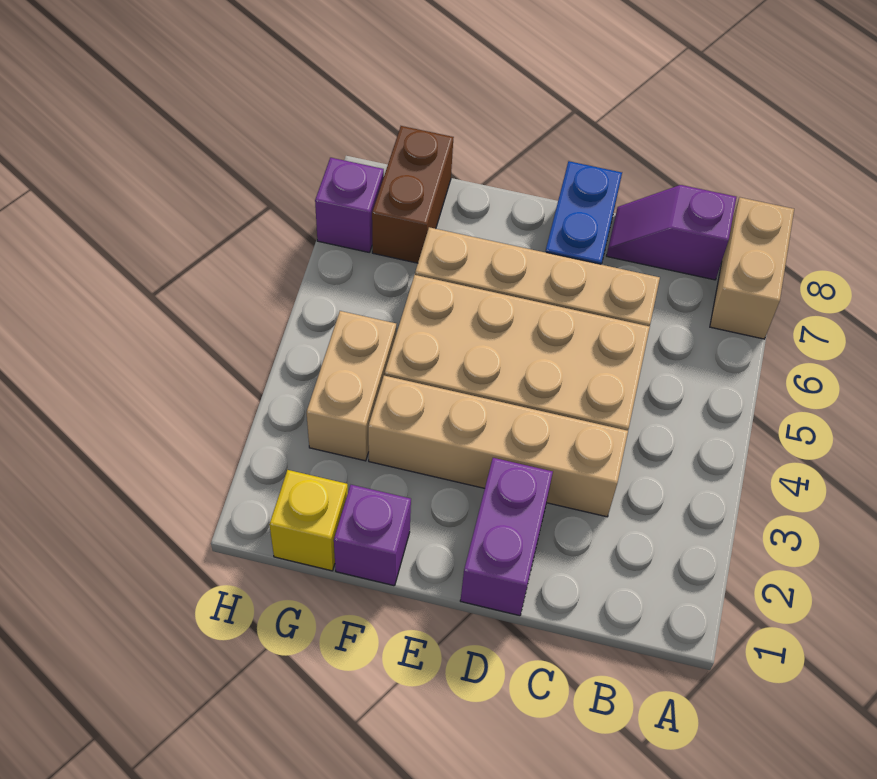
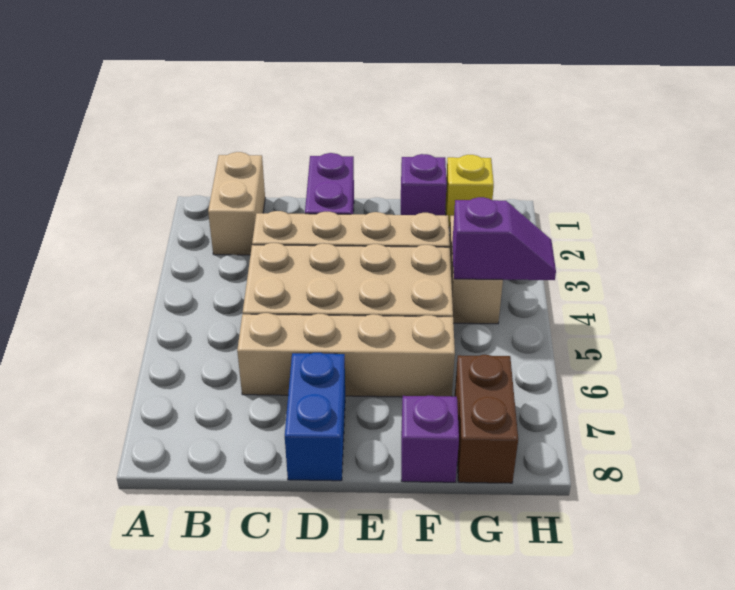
tan brick A7:A8 level 1 -> tan brick B1:B2 level 1
purple slope B8:C8 level 1 top B -> purple slope G4:H4 level 2 top G
purple brick H7 level 1 -> purple brick F8 level 1

